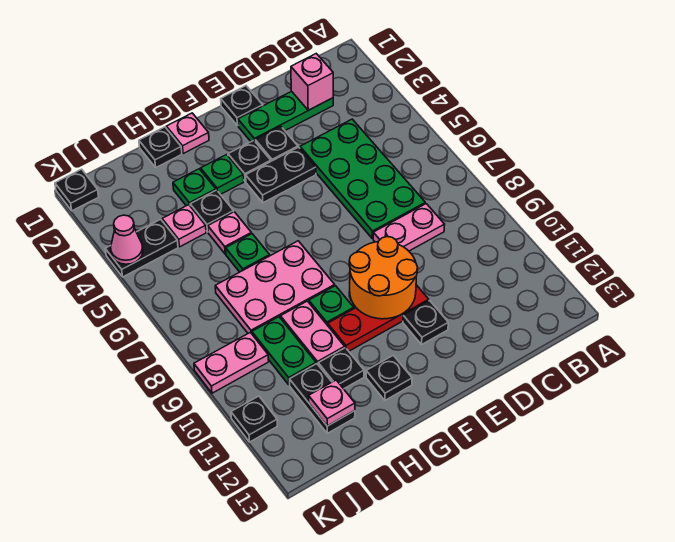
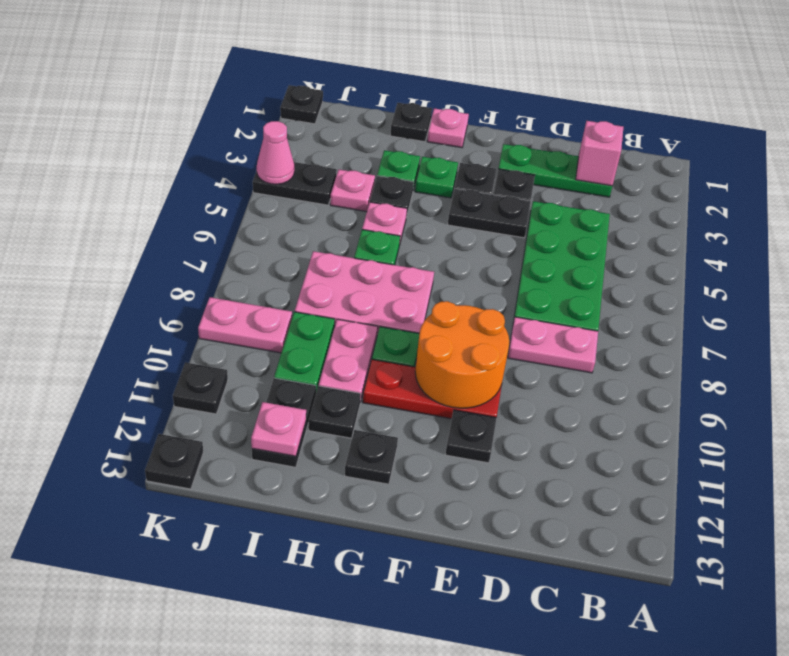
black plate E1 level 1 -> black plate K13 level 1

